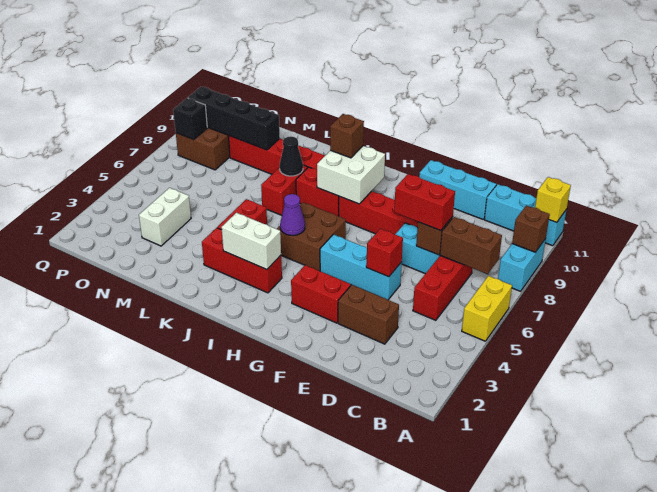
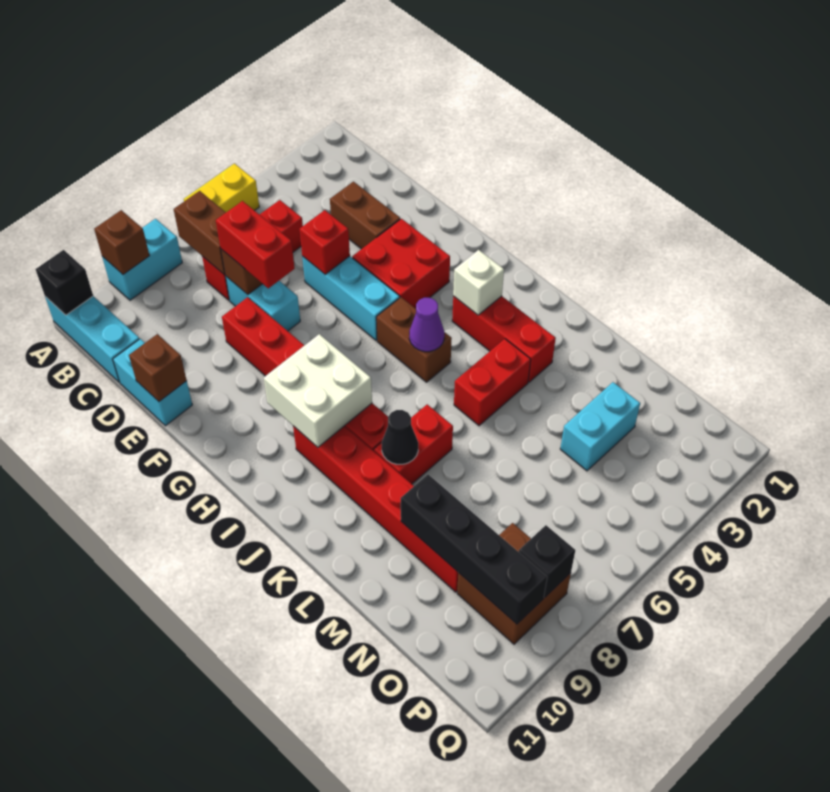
yellow brick A11 level 2 -> black brick A11 level 2
cyan brick D11:F11 level 1 -> cyan brick D11:E11 level 1
red brick F3:G3 level 1 -> red brick F3:G4 level 1
brown brick H5:I6 level 1 -> brown brick H5:I5 level 1
white brick I3:J3 level 2 -> white brick I3 level 2
brown brick I9 level 3 -> brown brick E11 level 2
white brick N3:N4 level 1 -> cyan brick N3:N4 level 1

